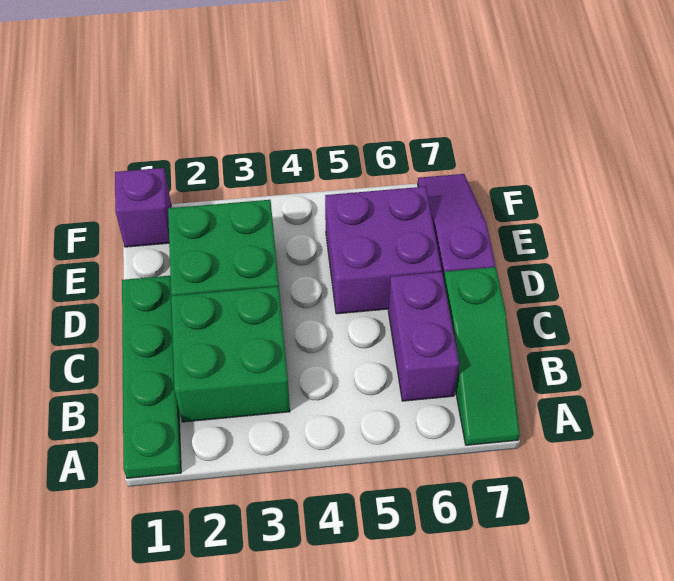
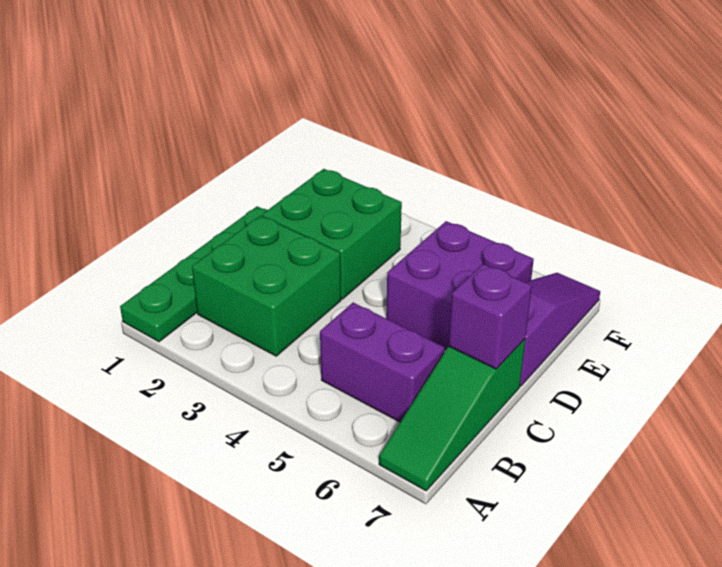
purple brick B6:C6 level 1 -> purple brick B5:B6 level 1
purple brick F1 level 1 -> purple brick C7 level 2

